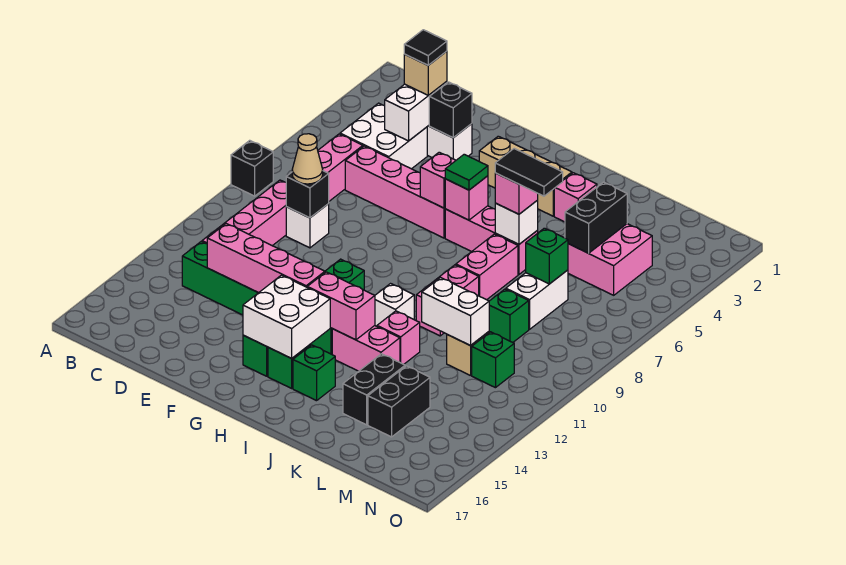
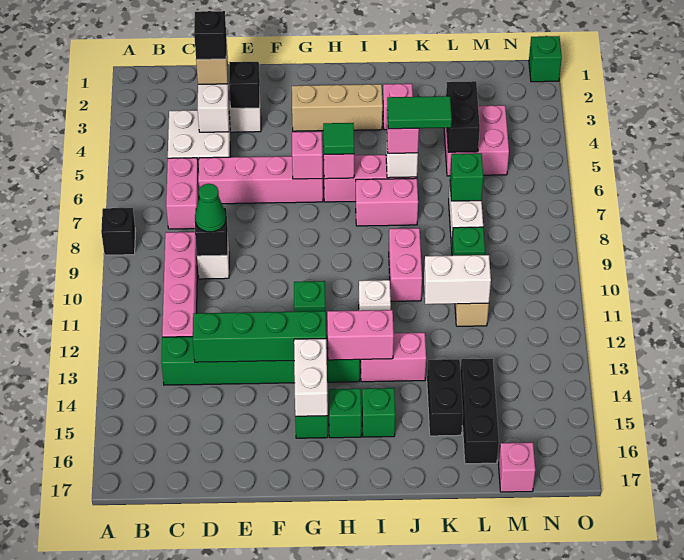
black tile D3 level 4 -> black brick D3 level 4
tan cone D9 level 3 -> green cone D9 level 3
pink brick D13:G13 level 2 -> green brick D13:G13 level 2
white brick G14:H15 level 2 -> white brick G14:G15 level 2
black tile J6:K6 level 4 -> green tile J6:K6 level 4
pink brick J7:J8 level 1 -> pink brick I7:J7 level 1
pink brick J12 level 1 -> pink brick M17 level 1
black brick L14:L15 level 1 -> black brick L14:L16 level 1
green brick M11 level 1 -> green brick O1 level 1

